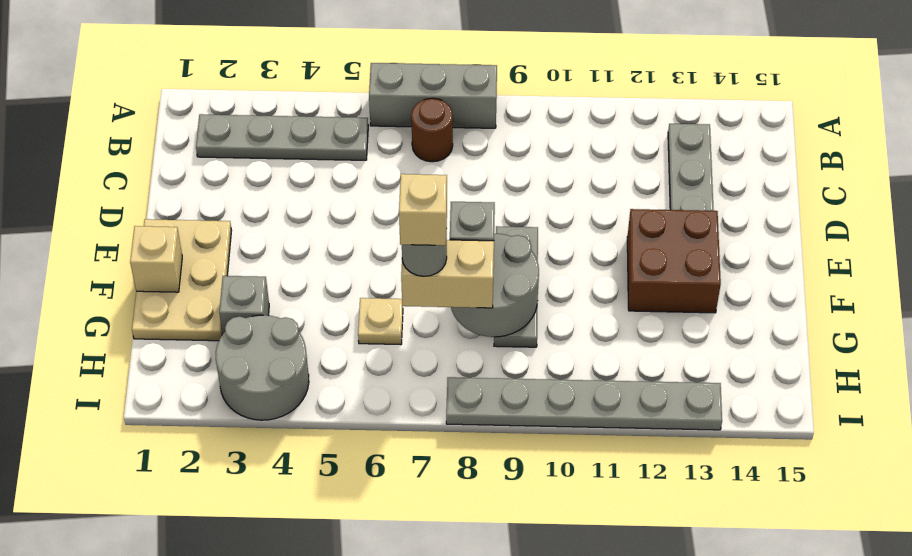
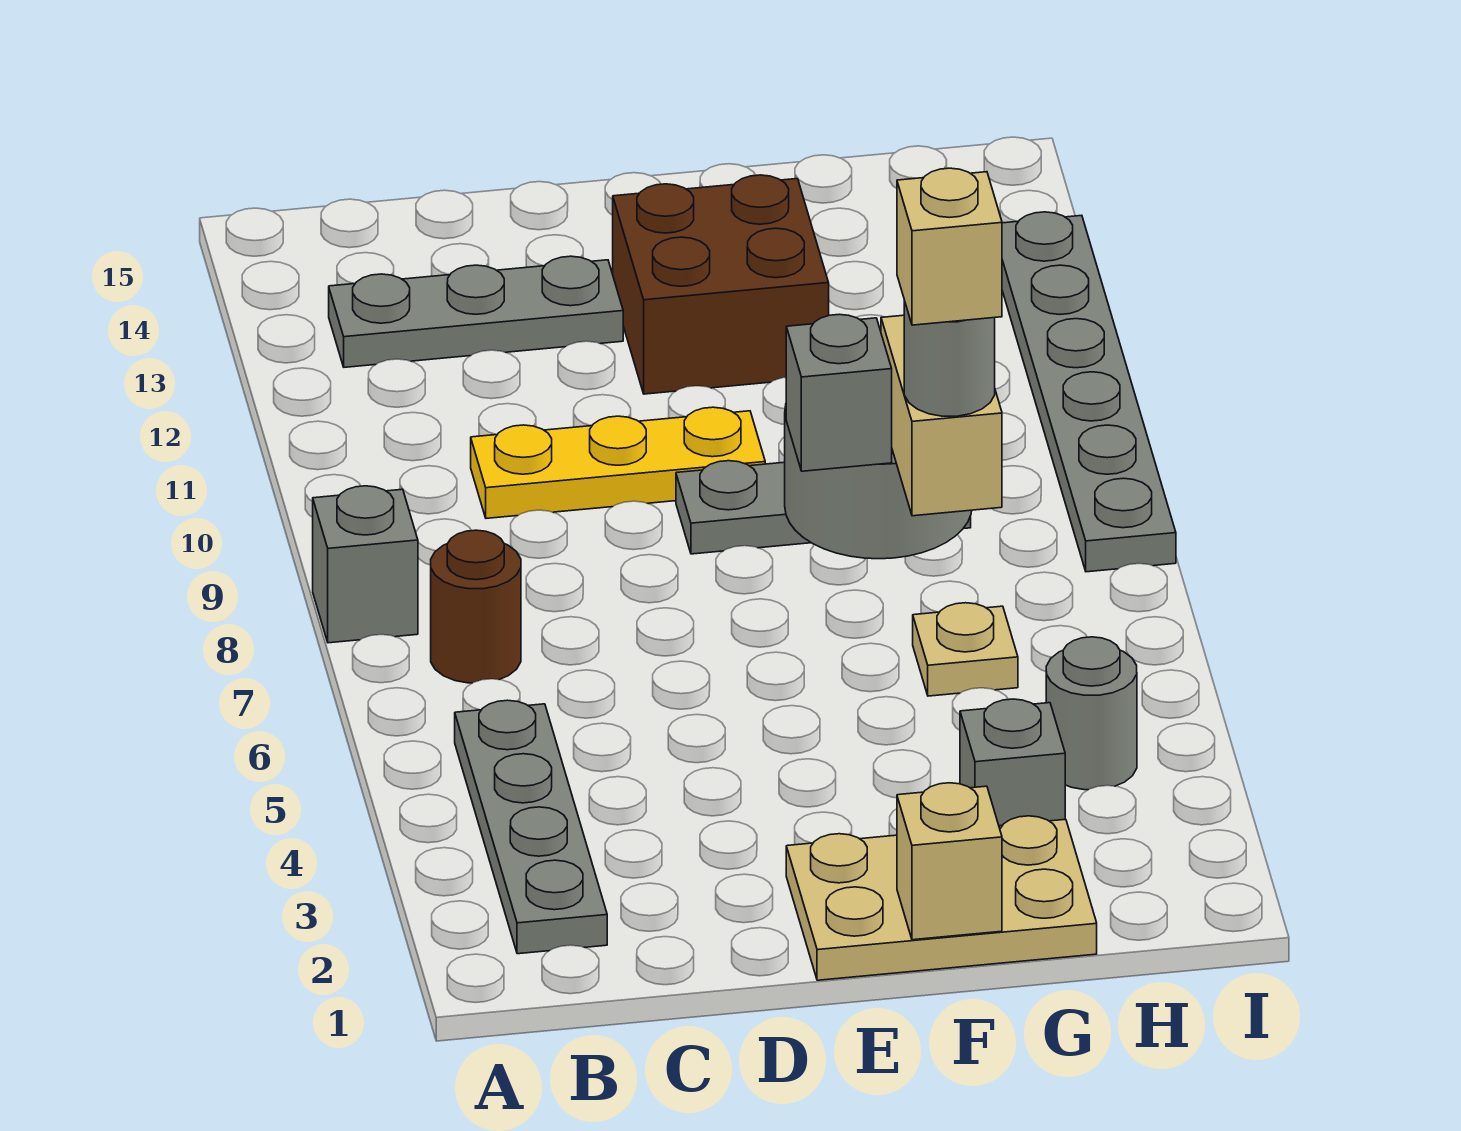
grey brick A6:A8 level 1 -> grey brick A8 level 1
none -> yellow plate C10:E10 level 1
grey round brick H3:I4 level 1 -> grey round brick H4 level 1

